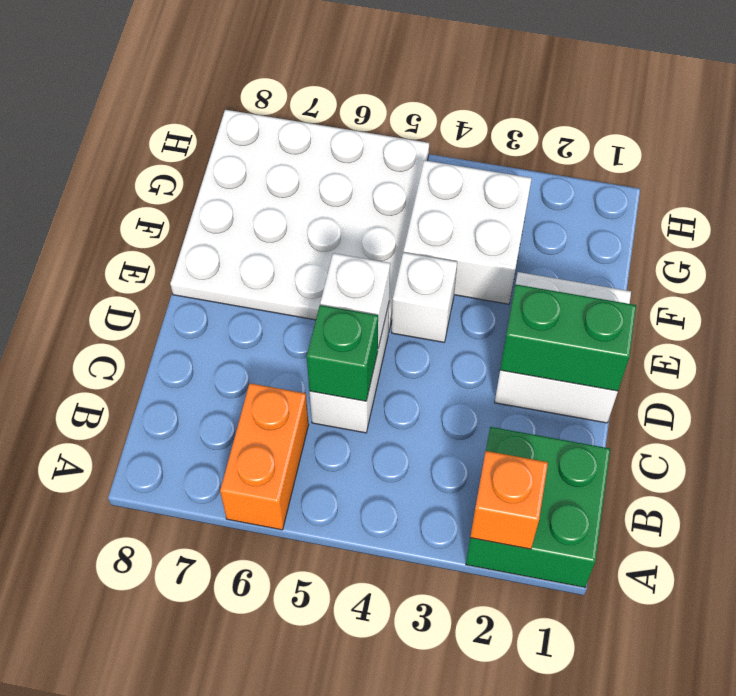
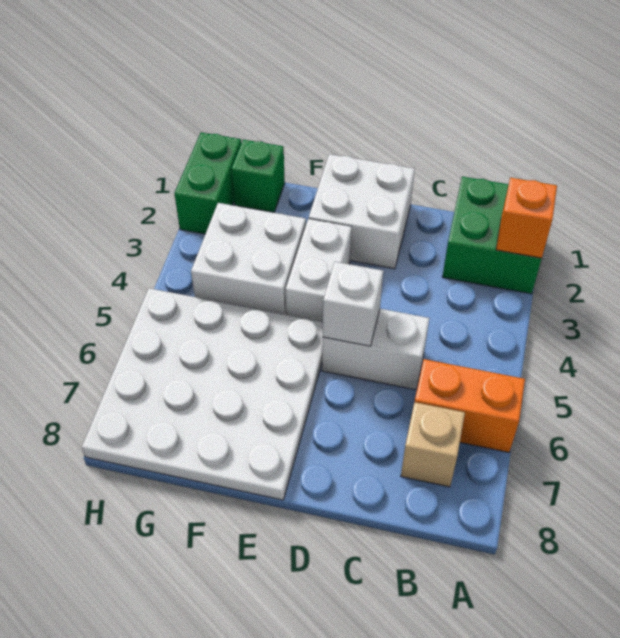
none -> tan brick B7 level 1
green brick C5 level 2 -> green brick G1 level 1
green brick D1:D2 level 2 -> green brick H1:H2 level 1
white brick E4 level 1 -> white brick E3:E4 level 1

